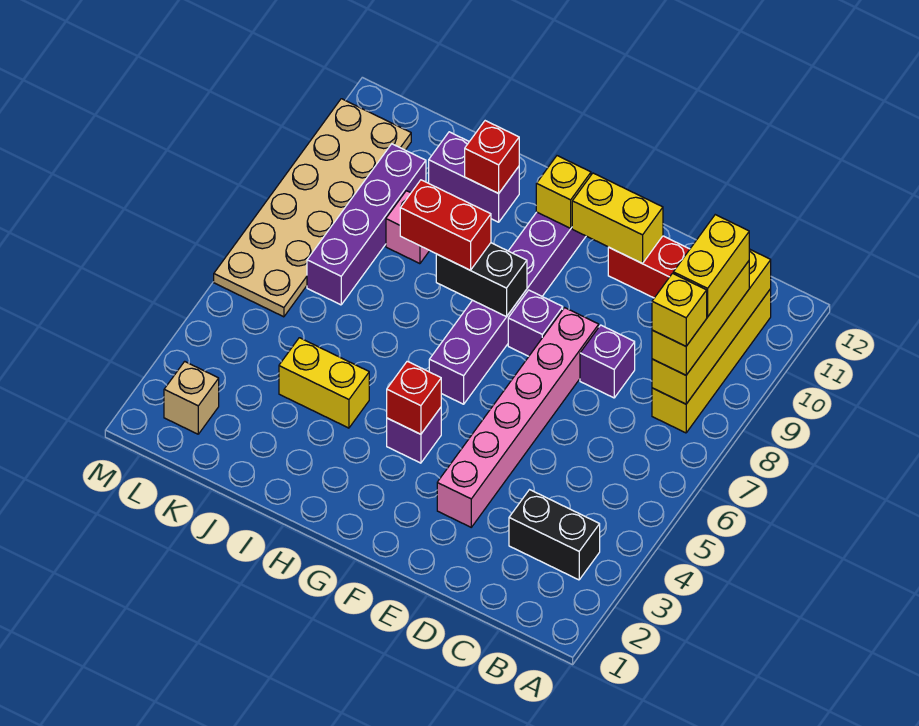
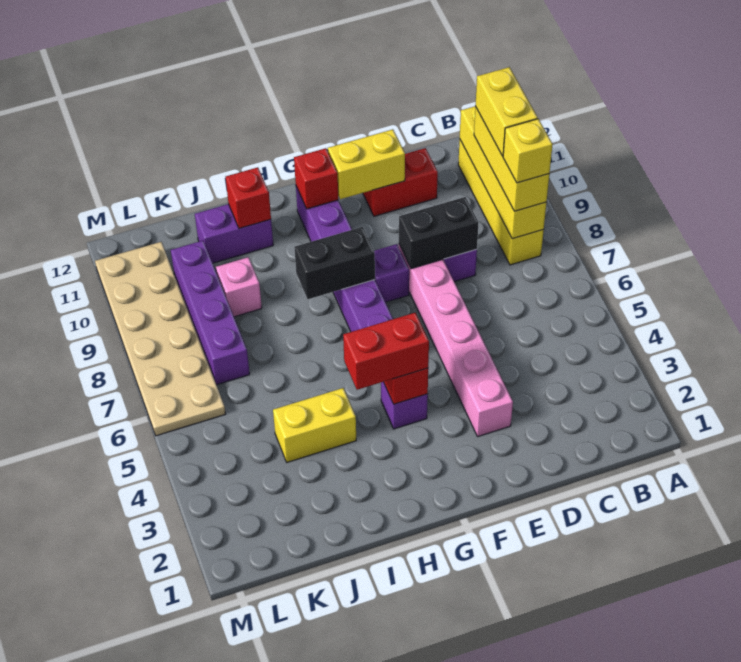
black brick B3:C3 level 1 -> black brick D8:E8 level 2
yellow brick G11 level 2 -> red brick G11 level 2
red brick H8:I8 level 3 -> red brick G4:H4 level 3
tan brick L2 level 1 -> none

